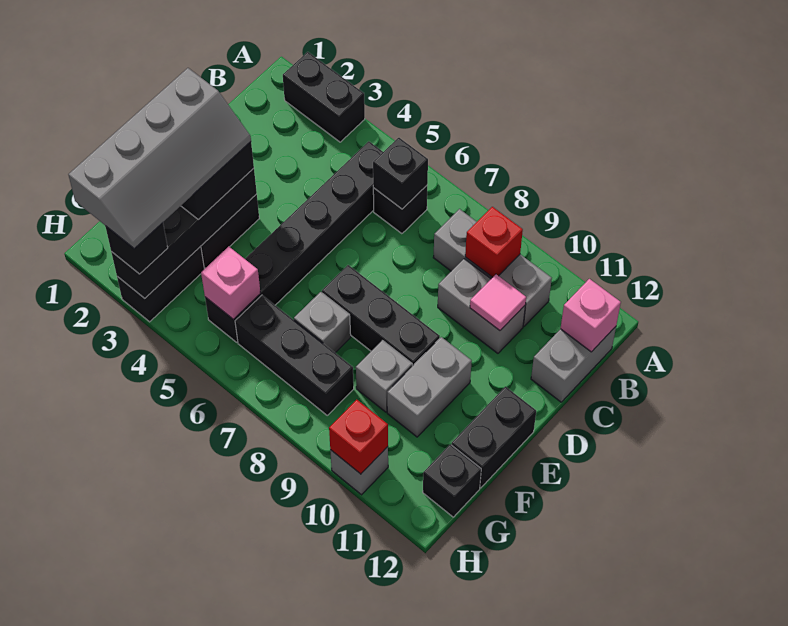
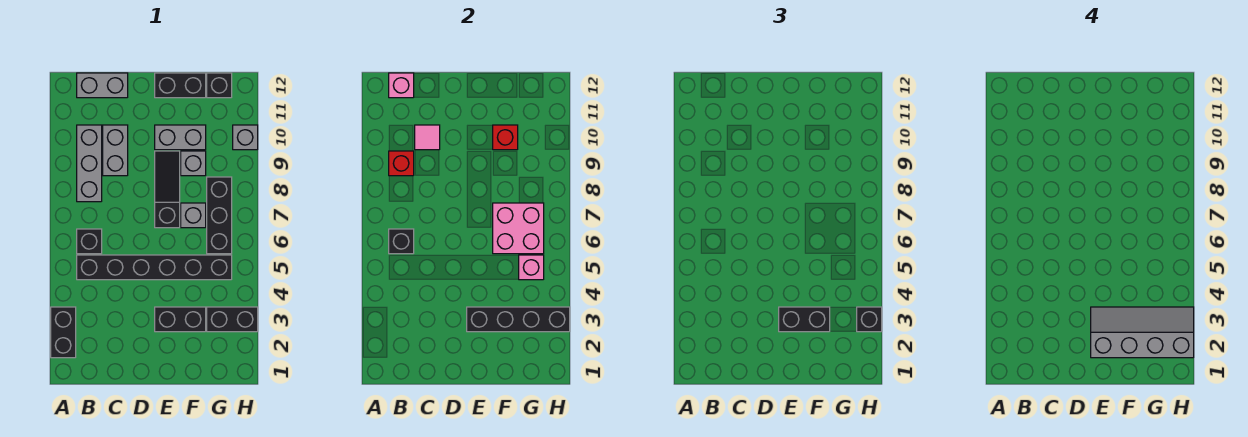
black brick E7:E9 level 1 -> black slope E7:E9 level 1 top 7
none -> pink brick F6:G7 level 2
red brick H10 level 2 -> red brick F10 level 2

